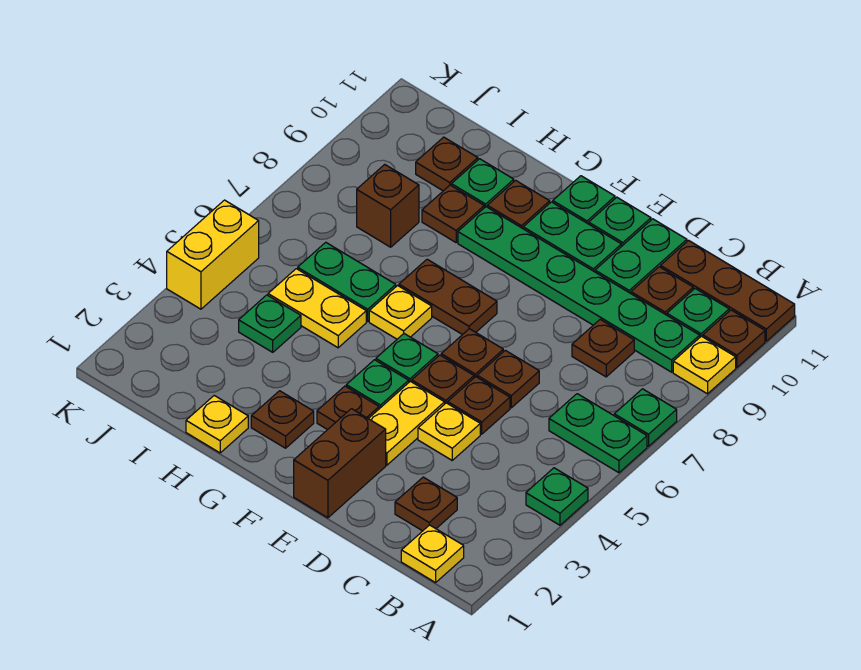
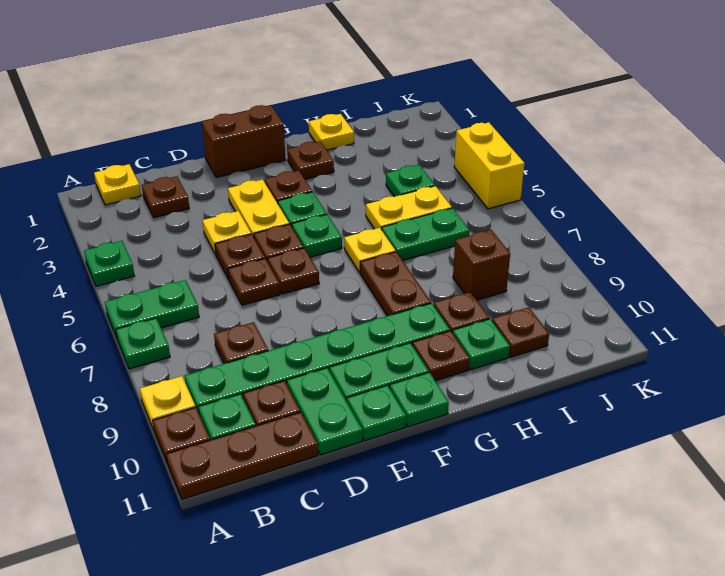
brown brick E1:E2 level 1 -> brown brick E1:F1 level 1
brown plate F7:G7 level 1 -> brown plate G7:G8 level 1

